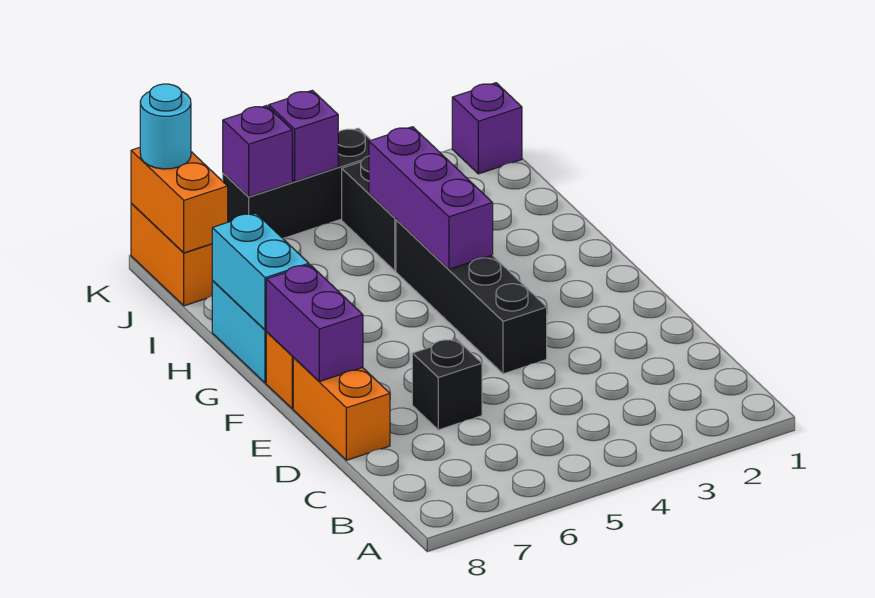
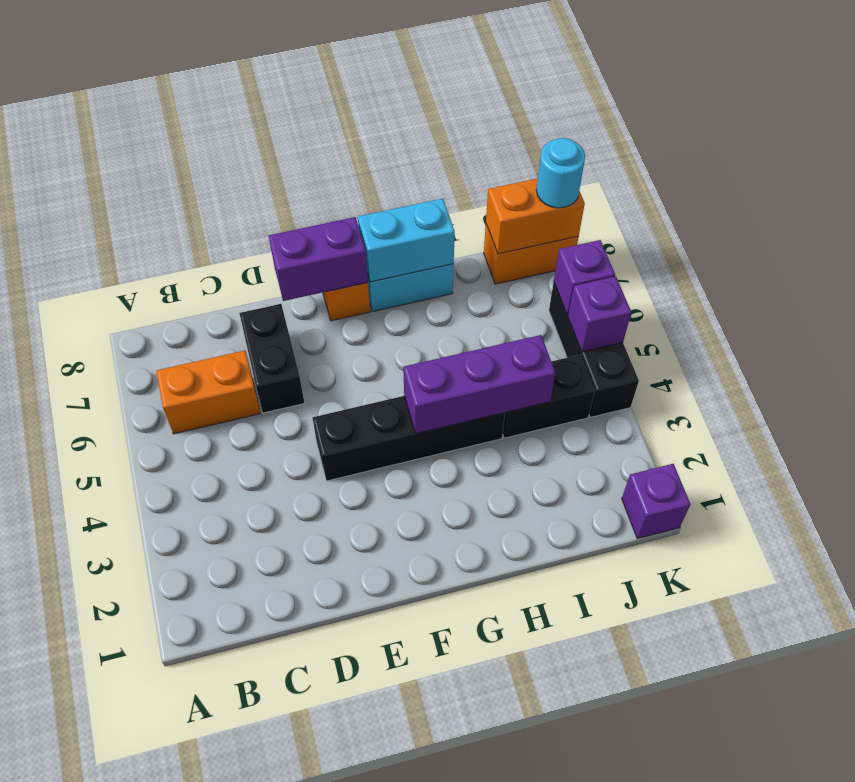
black brick D6 level 1 -> black brick D6:D7 level 1
orange brick D8:E8 level 1 -> orange brick B6:C6 level 1

